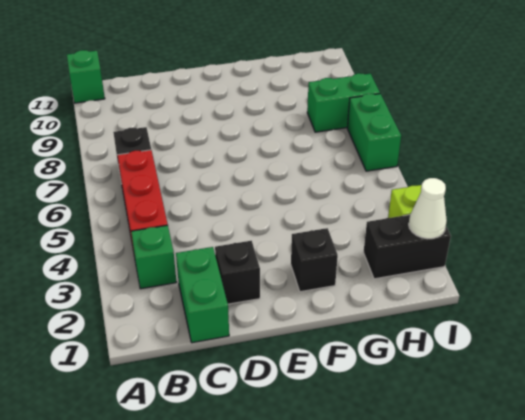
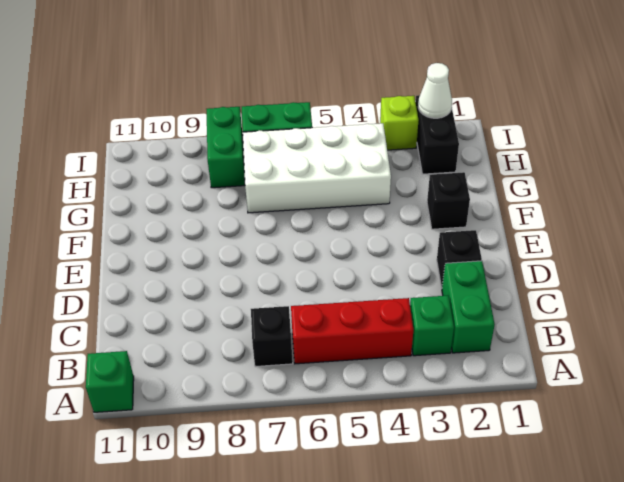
green brick C1:C2 level 1 -> green brick B2:C2 level 1
none -> white brick G4:H7 level 1

